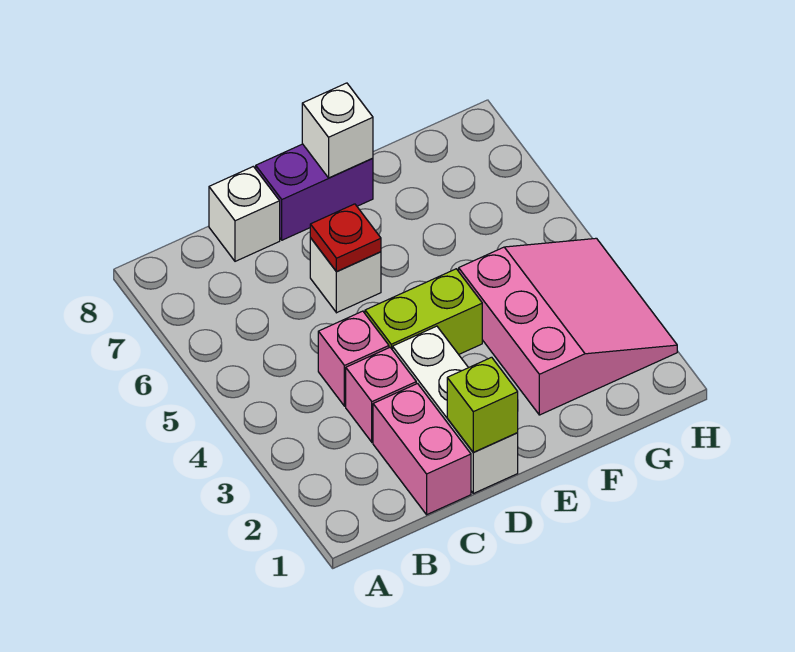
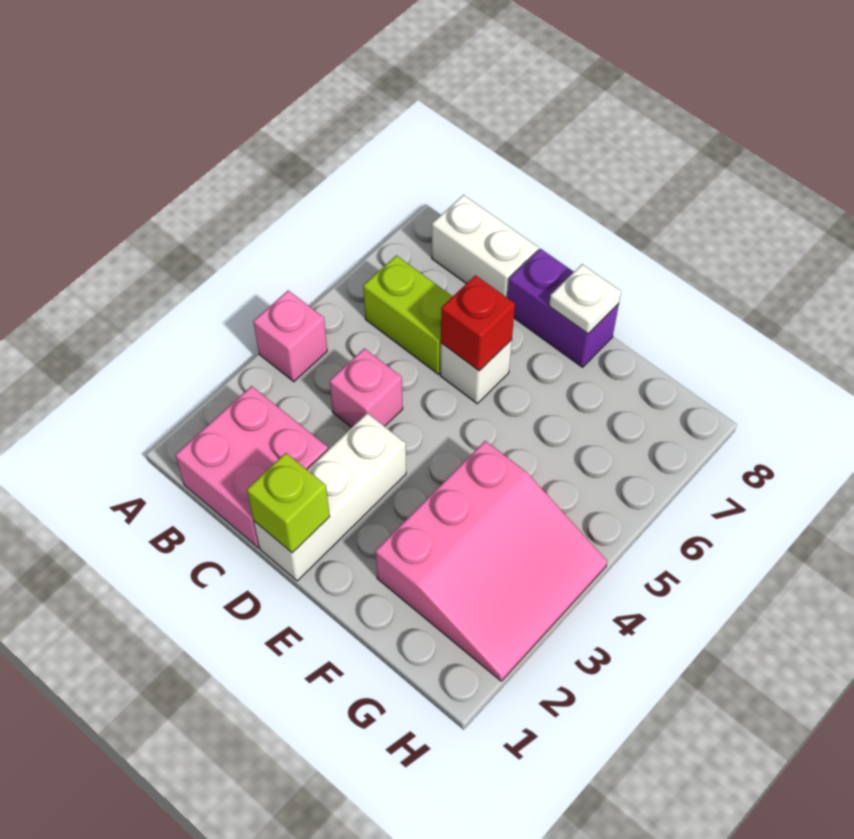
pink brick C1:C2 level 1 -> pink brick B1:C2 level 1
pink brick C3 level 1 -> pink brick A4 level 1
white brick C8 level 1 -> white brick B8:C8 level 1
lime brick D4:E4 level 1 -> lime brick B6:C6 level 1
red plate D6 level 2 -> red brick D6 level 2
white brick E8 level 2 -> white plate E8 level 2

